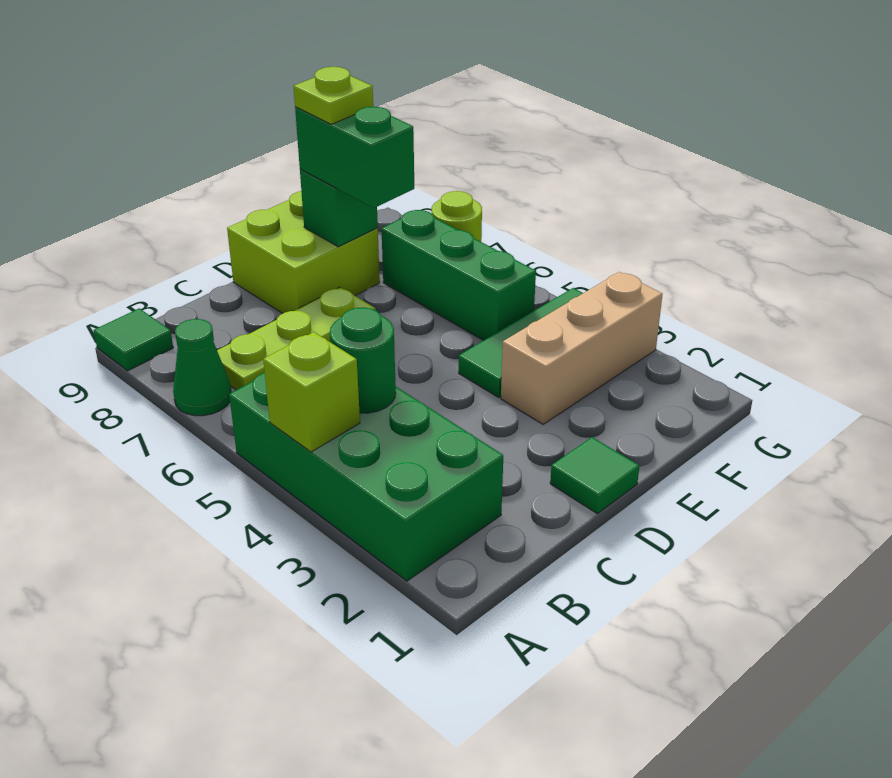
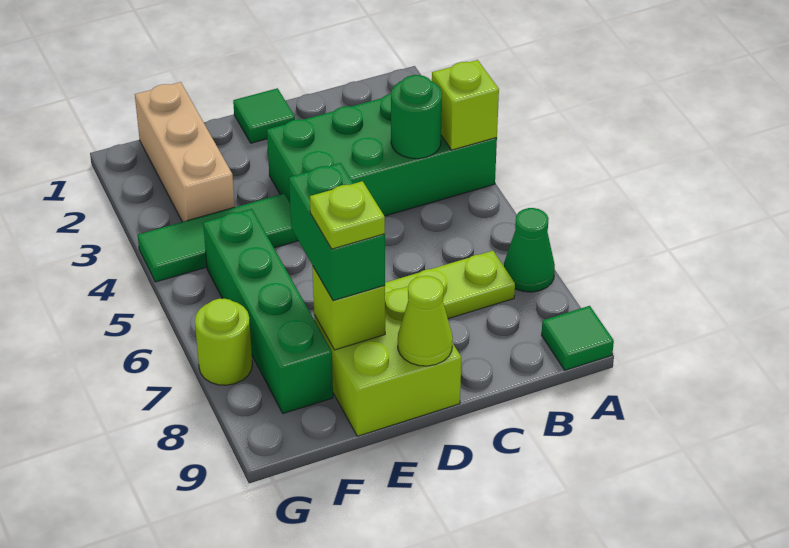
green brick A2:B5 level 1 -> green brick A3:D4 level 1
none -> lime cone D9 level 2
tan brick E3:G3 level 1 -> tan brick F1:F3 level 1
green brick E8 level 2 -> lime brick E8 level 2
green brick F5:F7 level 1 -> green brick F5:F8 level 1

